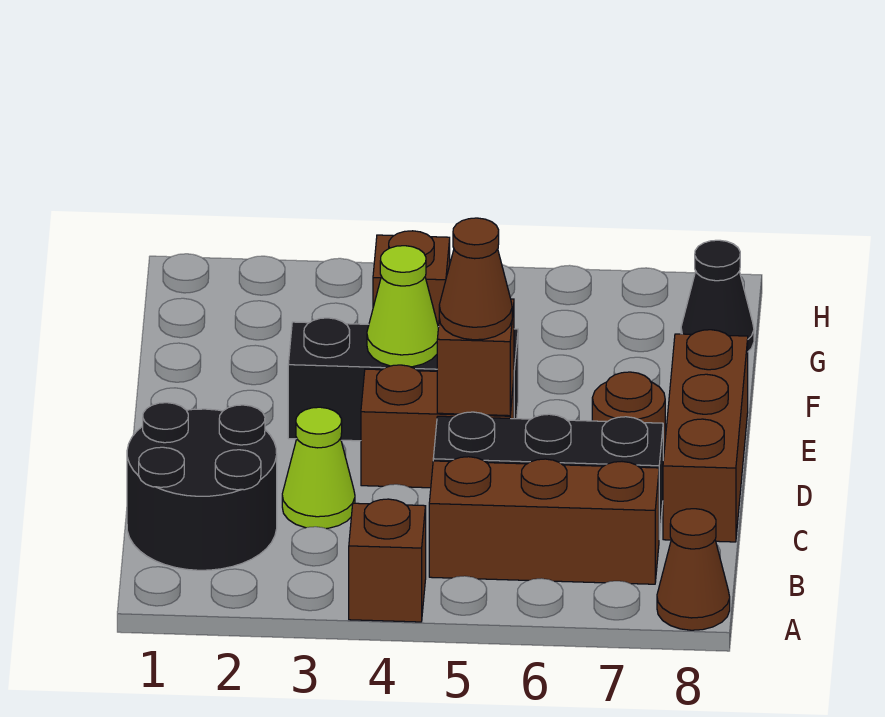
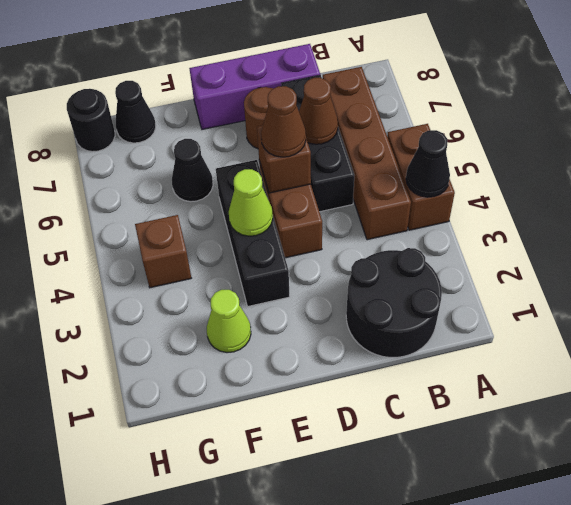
brown brick A4 level 1 -> brown brick A4:A5 level 1
none -> black cone A4 level 2
brown cone A8 level 1 -> brown cone C6 level 2
brown brick B5:B7 level 1 -> brown brick B4:B7 level 1
lime cone C3 level 1 -> lime cone F2 level 1
brown brick C8:E8 level 1 -> purple brick C8:E8 level 1
none -> black cone F6 level 1
none -> black round brick H8 level 1

